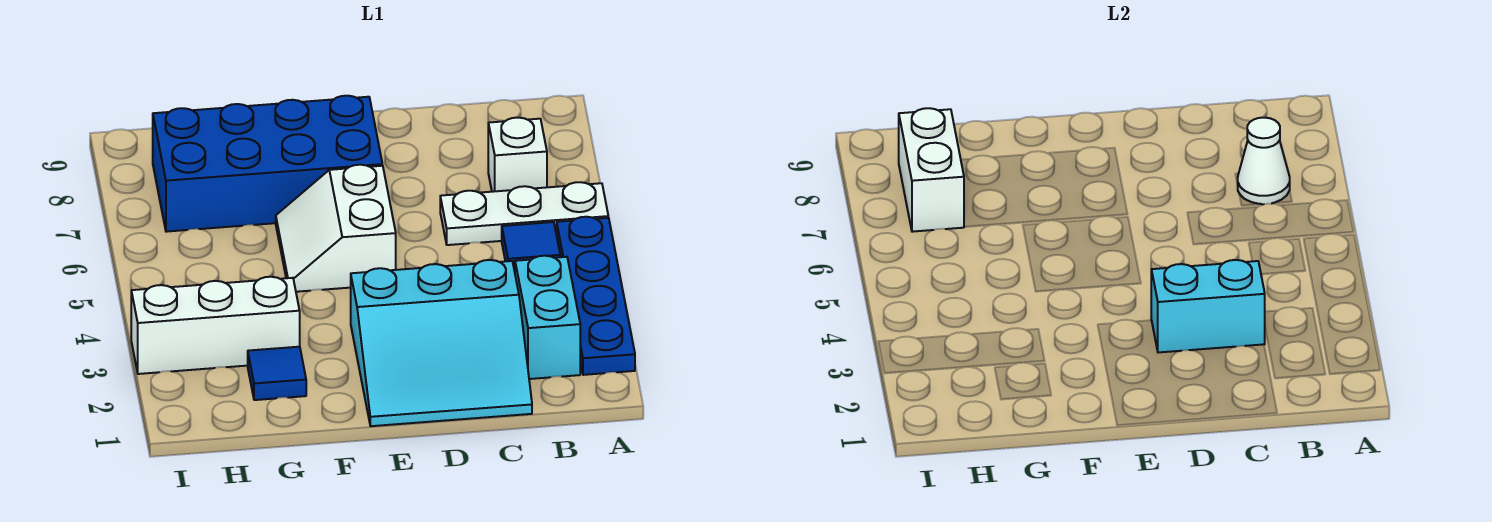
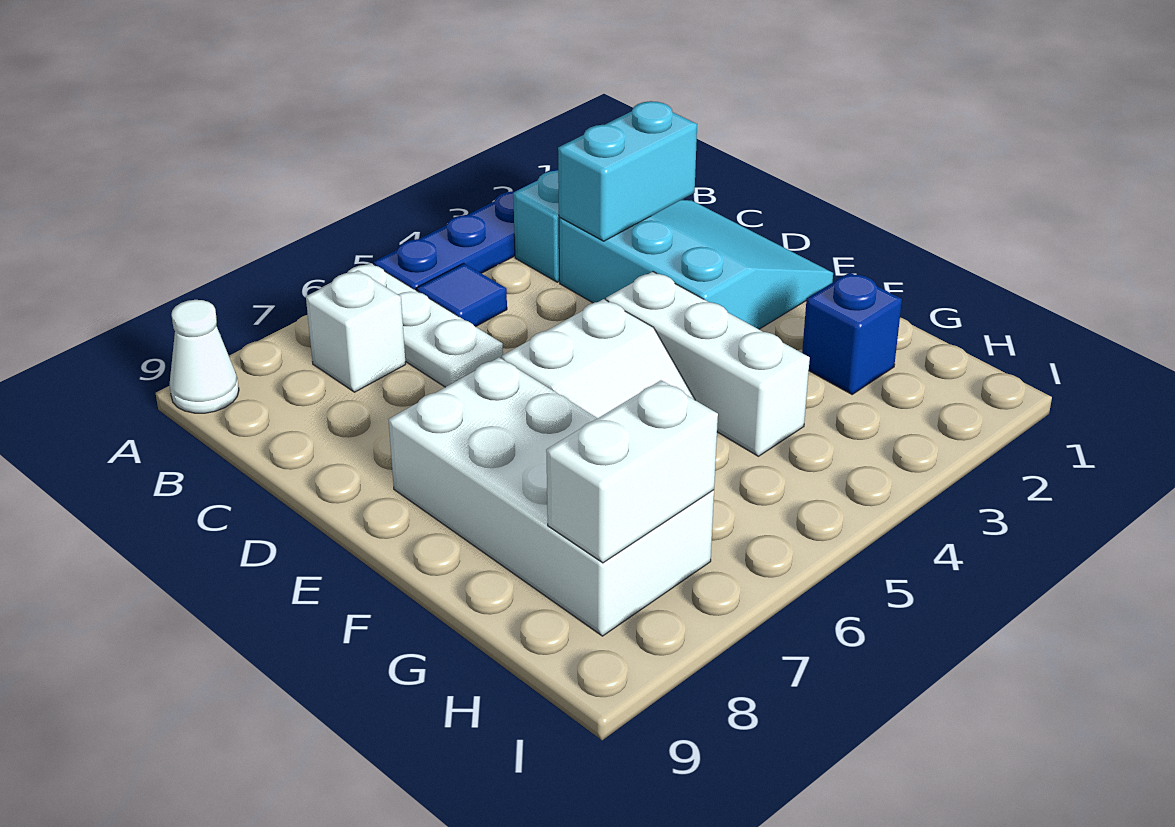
white cone B7 level 2 -> white cone A9 level 1
cyan brick C3:D3 level 2 -> cyan brick C2:C3 level 2
blue brick E7:H8 level 1 -> white brick E7:H8 level 1
blue tile G2 level 1 -> blue brick G2 level 1
white brick G3:I3 level 1 -> white brick E4:G4 level 1

